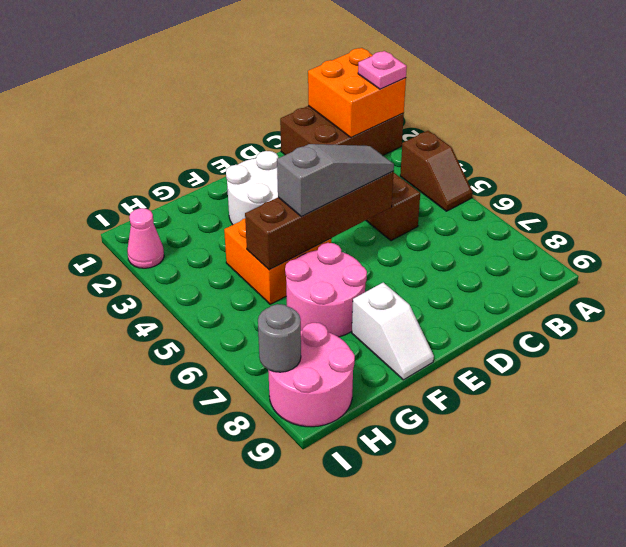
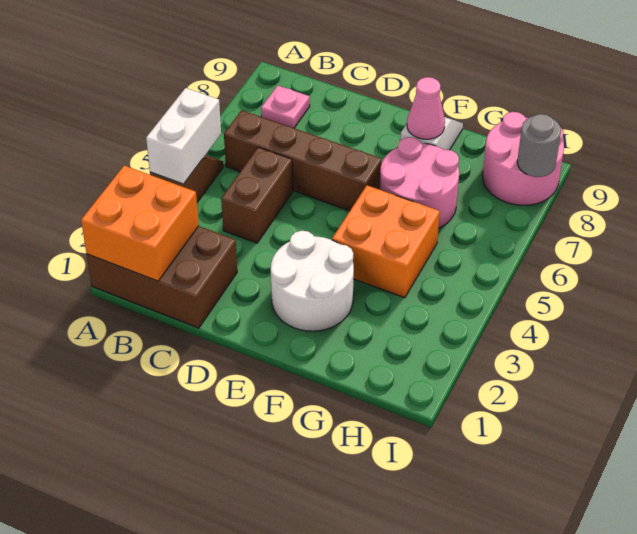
pink plate A2 level 3 -> pink plate B8 level 1
none -> white brick A4:A5 level 2
brown brick D5:G5 level 2 -> brown brick B6:E6 level 1
grey slope D5:F5 level 3 top F -> none
pink cone I2 level 1 -> pink cone F8 level 2

